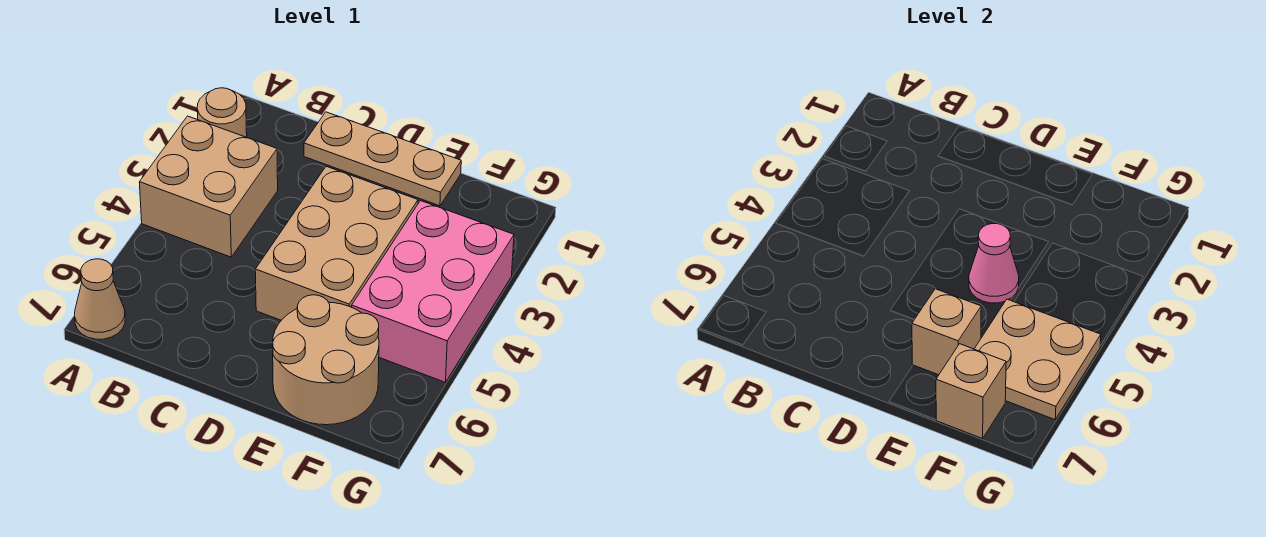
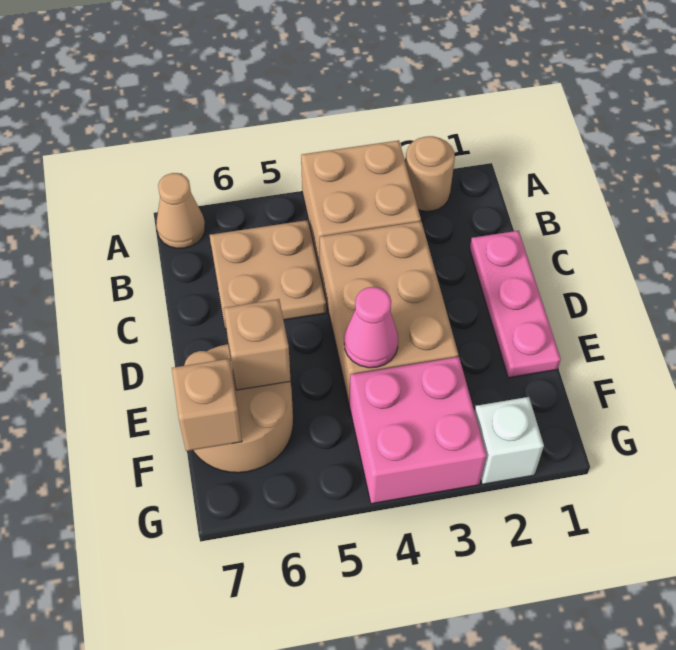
tan plate C1:E1 level 1 -> pink plate C1:E1 level 1
tan brick D3:E5 level 1 -> tan brick C3:E4 level 1
pink brick F3:G5 level 1 -> pink brick F3:G4 level 1
tan plate F5:G6 level 2 -> tan plate B5:C6 level 1
none -> white brick G2 level 1

